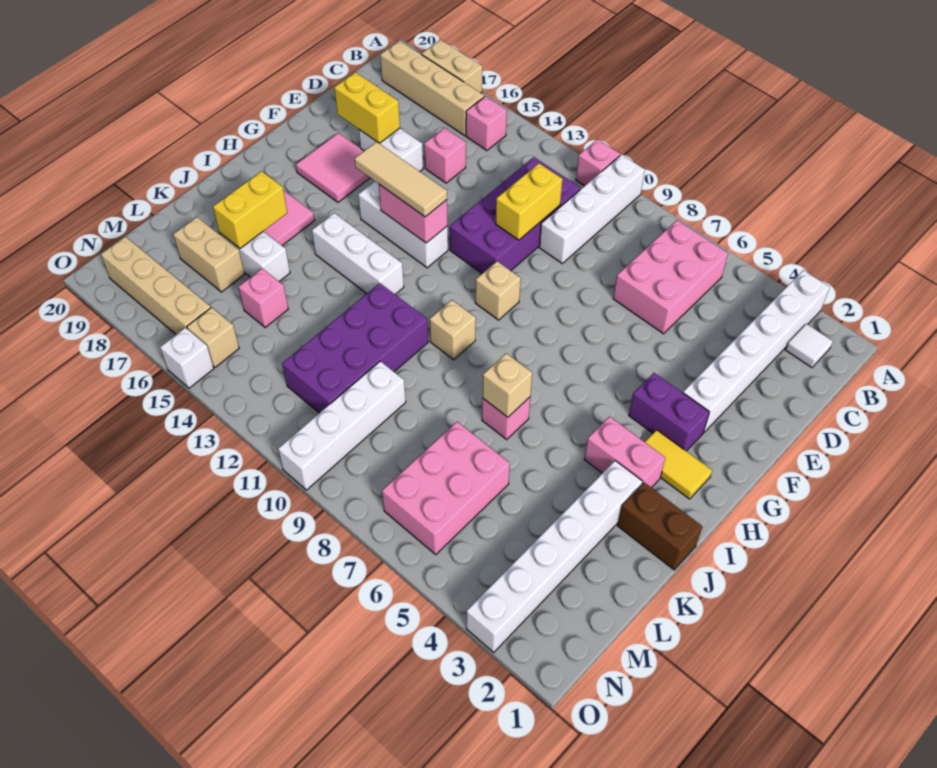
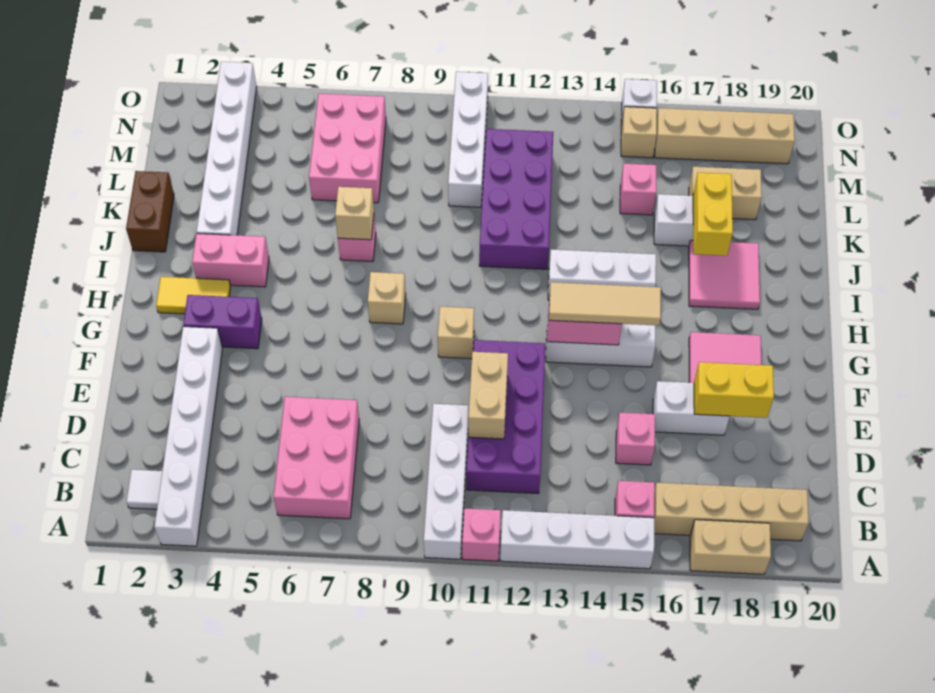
none -> white brick A12:A15 level 1
yellow brick D11:E11 level 2 -> tan brick D11:E11 level 2
tan brick I10 level 1 -> tan brick H8 level 1
brown brick J1:J2 level 1 -> brown brick J1:K1 level 1

